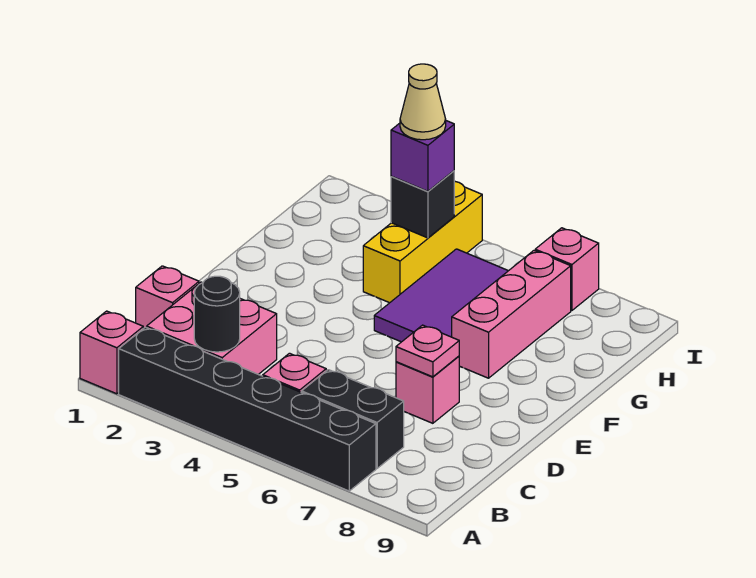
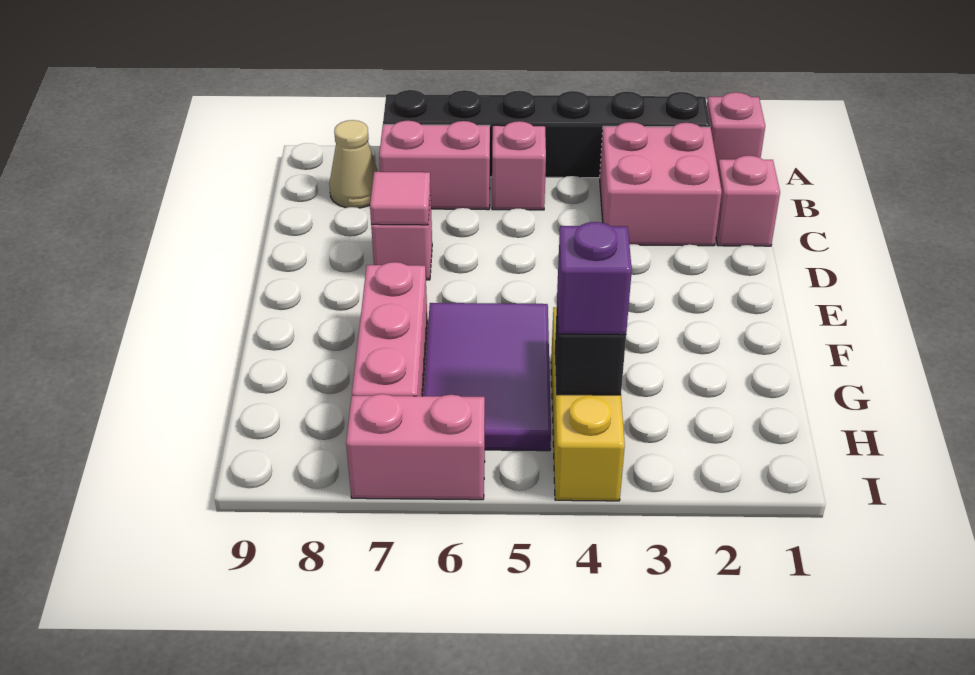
black round brick B3 level 2 -> none
black brick B6:B7 level 1 -> pink brick B6:B7 level 1
pink plate D7 level 2 -> pink tile D7 level 2
tan cone H4 level 4 -> tan cone B8 level 1
pink brick I7 level 1 -> pink brick I6:I7 level 1

